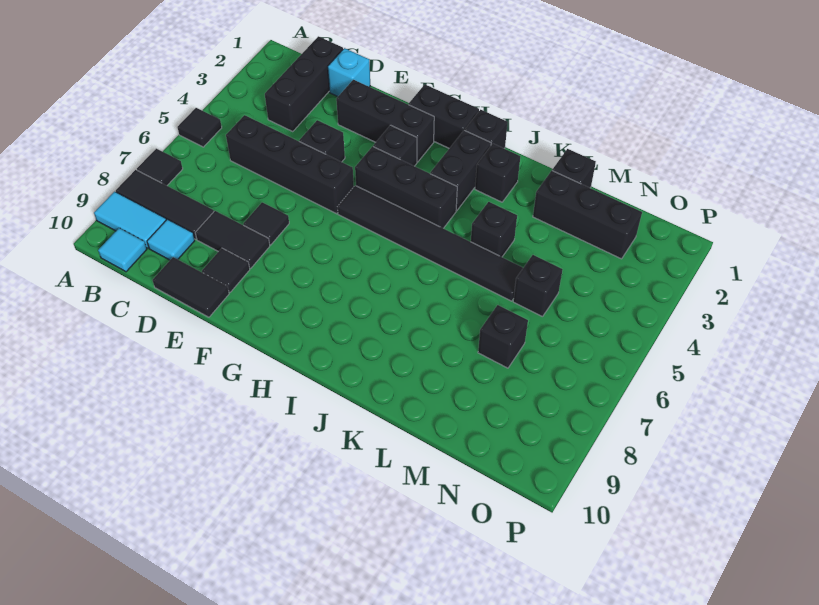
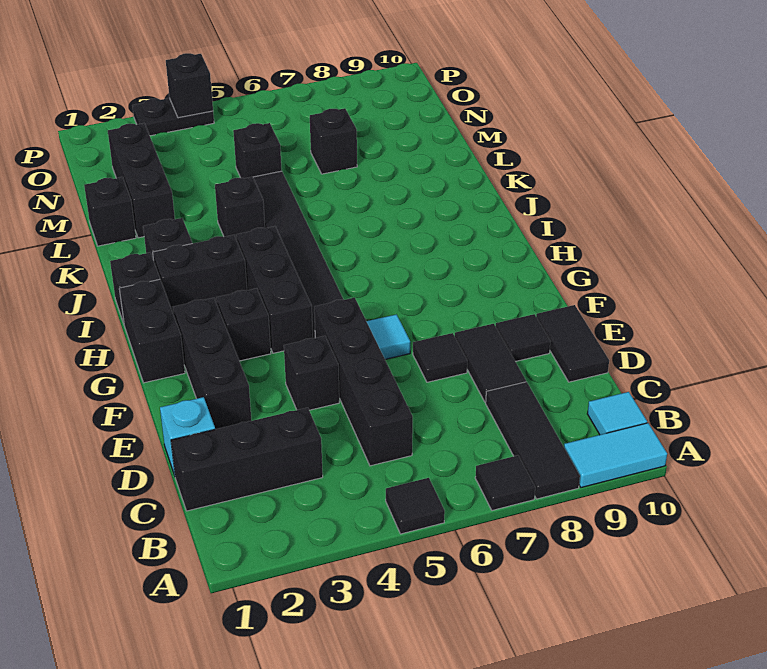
cyan tile A9:B9 level 1 -> cyan tile A9:A10 level 1
cyan tile C9 level 1 -> cyan tile F6 level 1
none -> black plate P3:P4 level 1
none -> black brick P4 level 2

